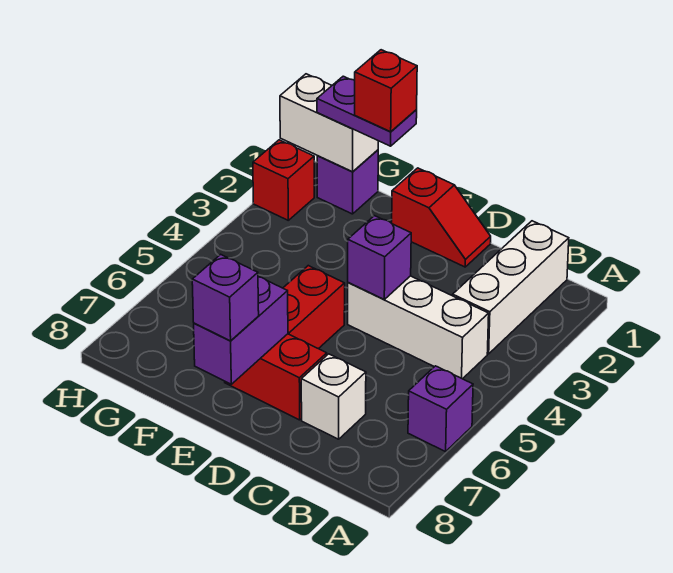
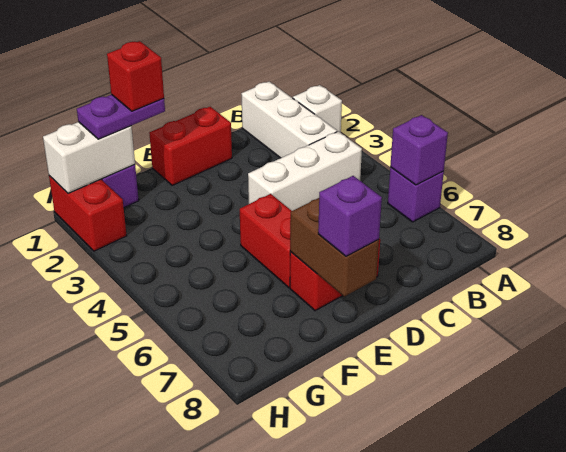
white brick C7 level 1 -> white brick A2 level 1
red slope D1:E1 level 1 top E -> red brick D1:E1 level 1
purple brick D4 level 2 -> purple brick A6 level 2
purple brick E7:E8 level 2 -> brown brick E7:E8 level 2
red brick H2 level 1 -> red brick H1:H2 level 1

